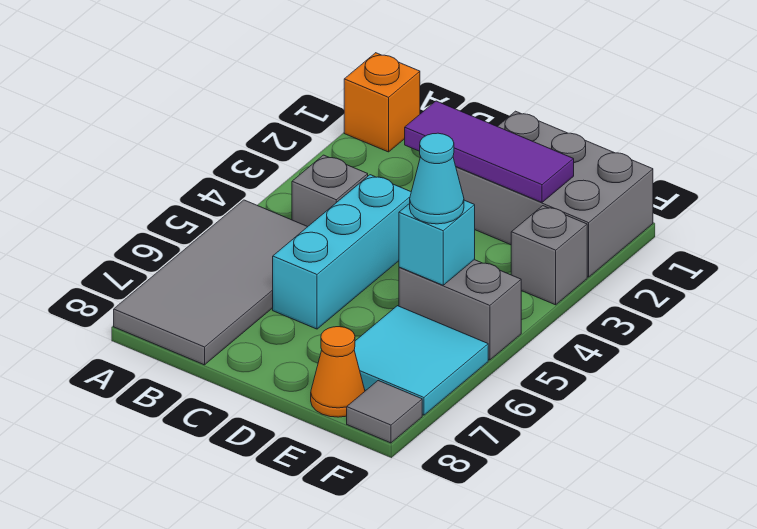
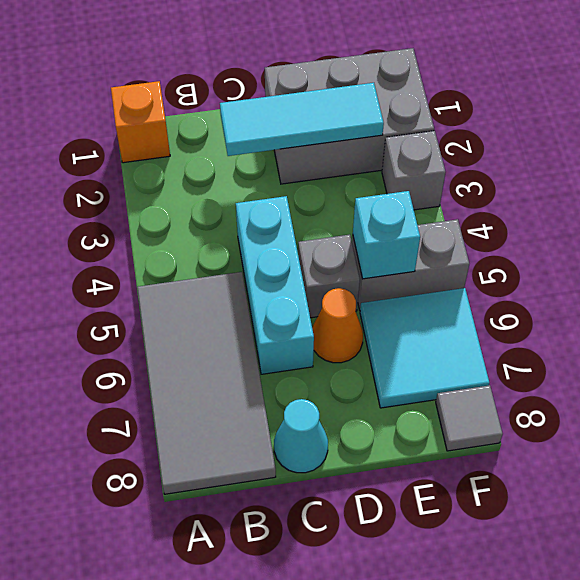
grey brick B4 level 1 -> grey brick D5 level 1
purple tile C2:E2 level 2 -> cyan tile C2:E2 level 2
cyan cone E5 level 3 -> cyan cone C8 level 1
orange cone E8 level 1 -> orange cone D6 level 1

